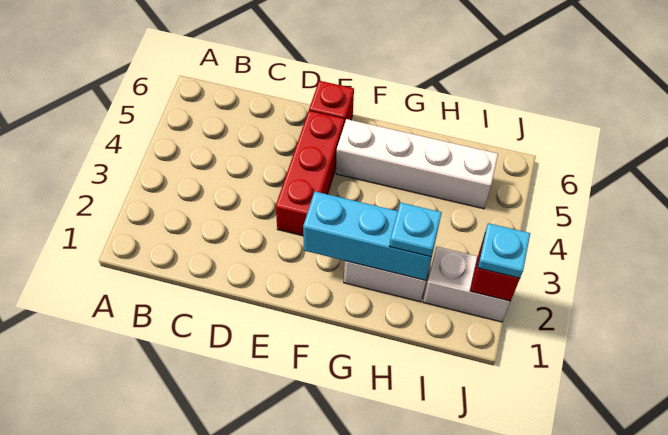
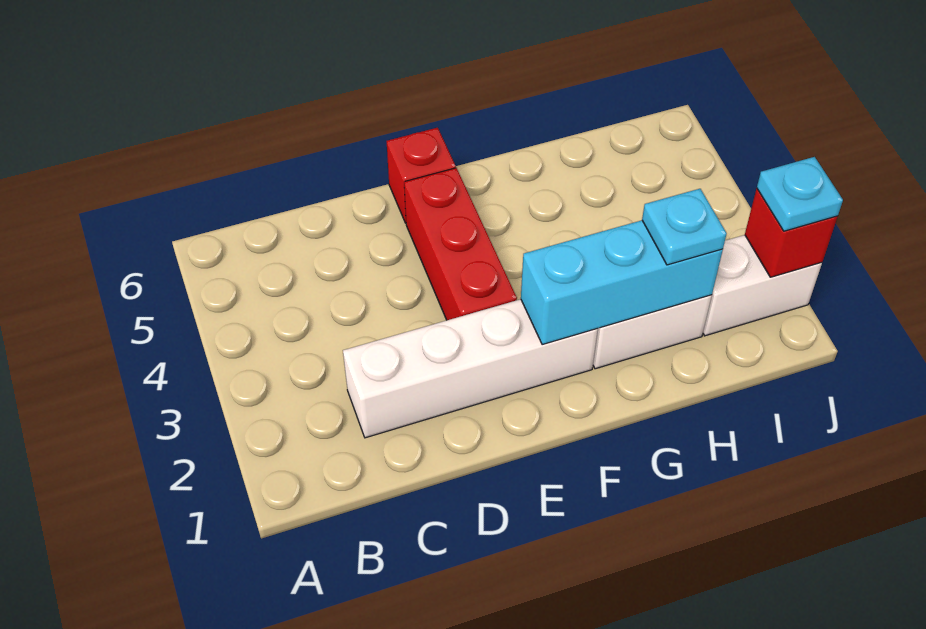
white brick F5:I5 level 1 -> white brick C2:F2 level 1

